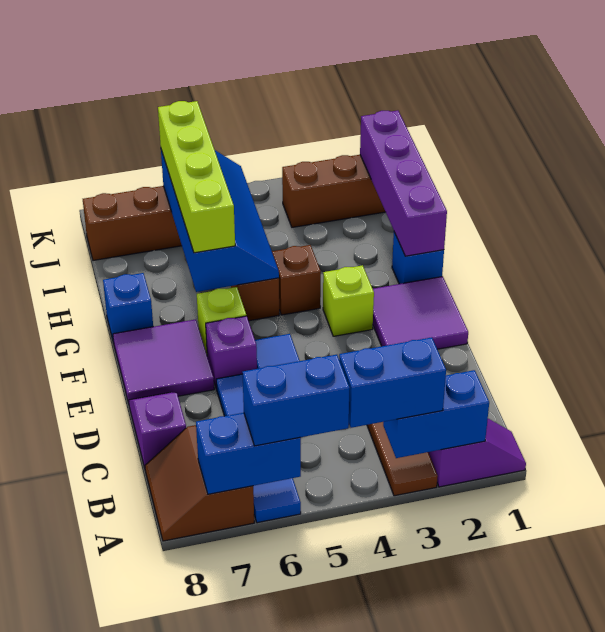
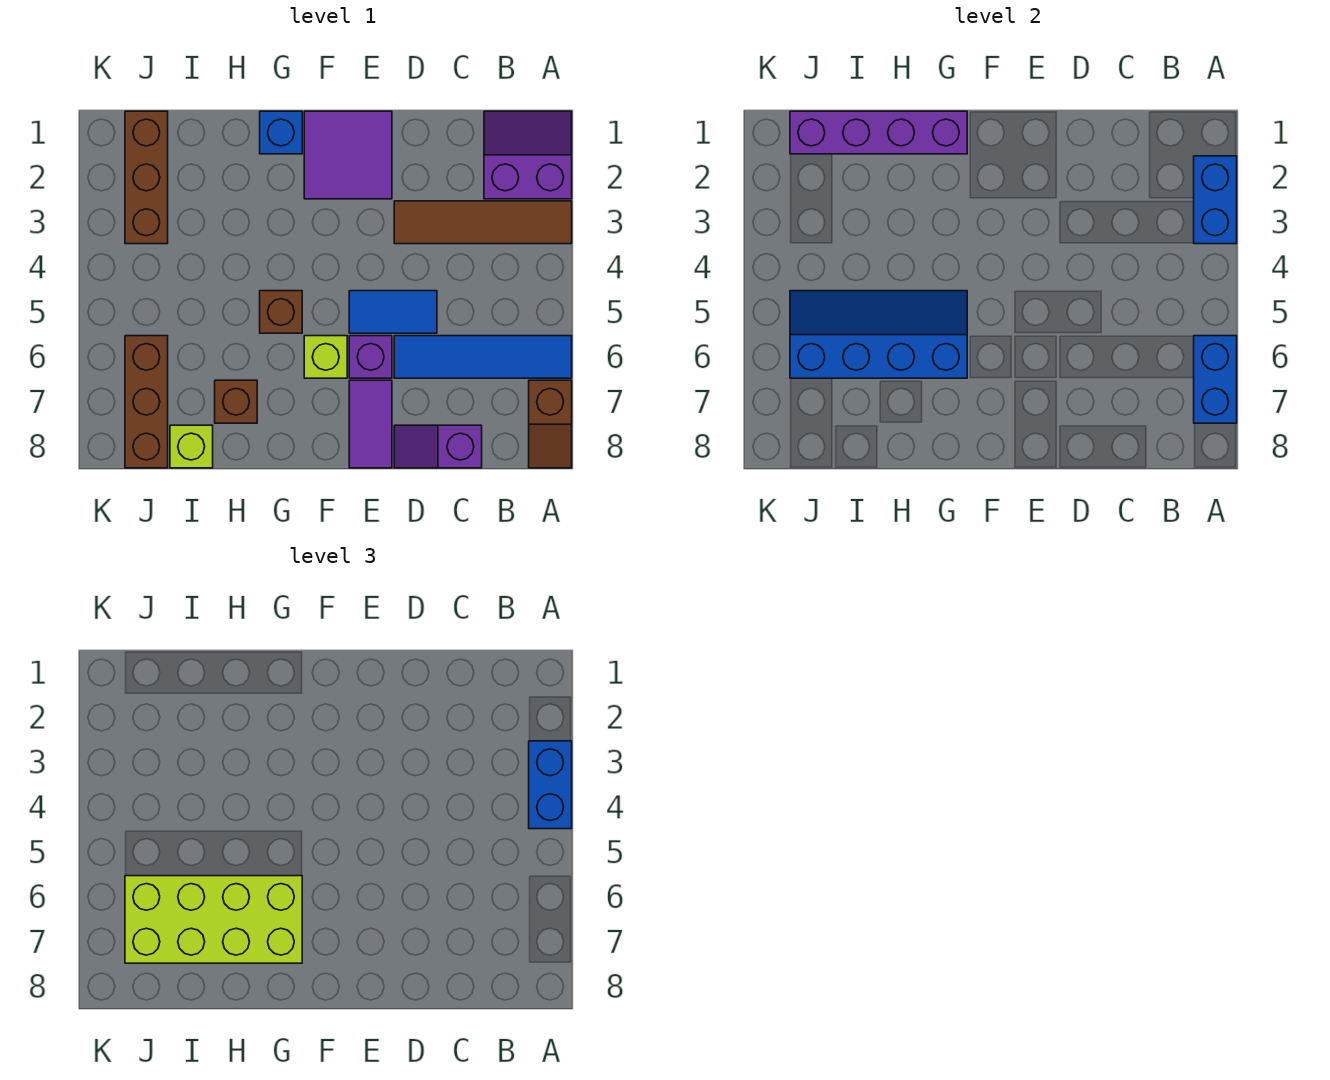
purple slope A1:A2 level 1 top 2 -> purple slope A1:B2 level 1 top 2
blue brick A5:A6 level 3 -> none
brown slope A7:B8 level 1 top 7 -> brown slope A7:A8 level 1 top 7
purple tile E7:F8 level 1 -> purple tile E7:E8 level 1
lime brick F3 level 1 -> lime brick I8 level 1
brown brick G4 level 1 -> brown brick H7 level 1
lime brick G6:J6 level 3 -> lime brick G6:J7 level 3
blue brick G8 level 1 -> none

